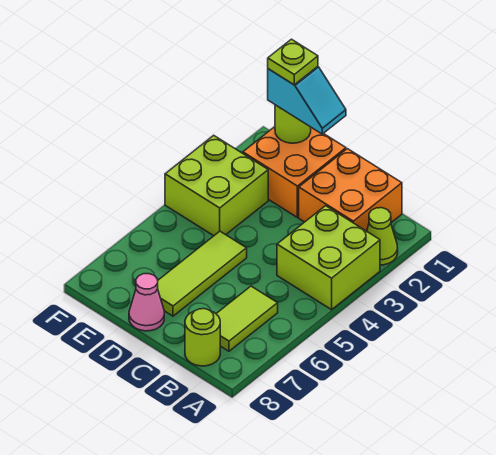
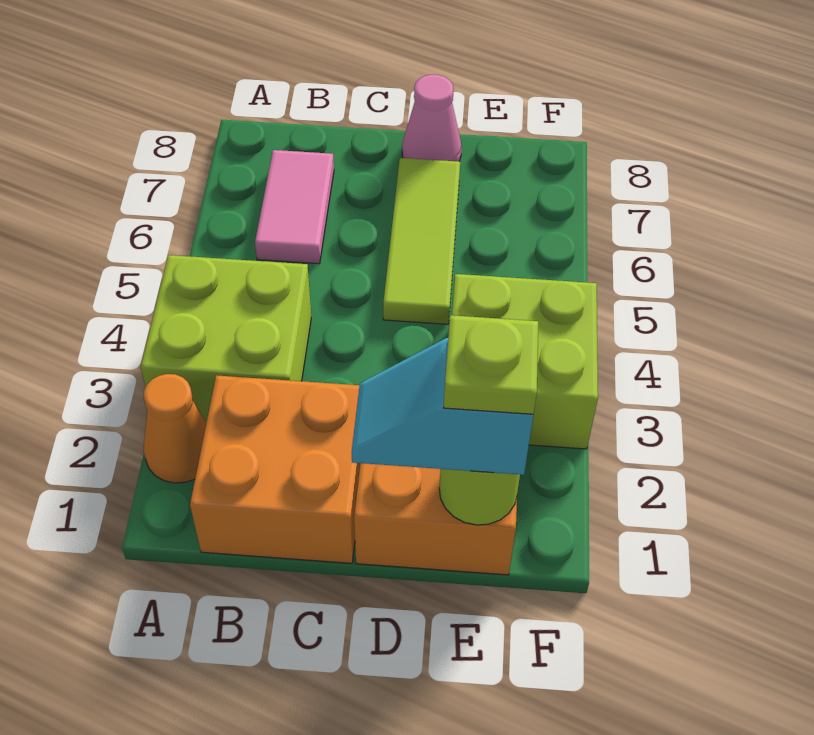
lime cone A2 level 1 -> orange cone A2 level 1
lime tile B6:B7 level 1 -> pink tile B6:B7 level 1
lime round brick B8 level 1 -> none

